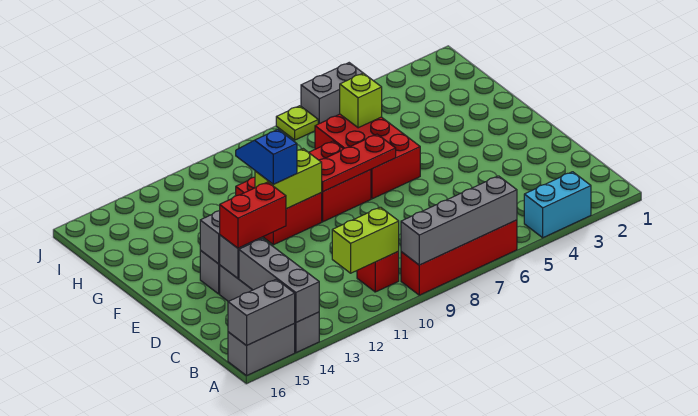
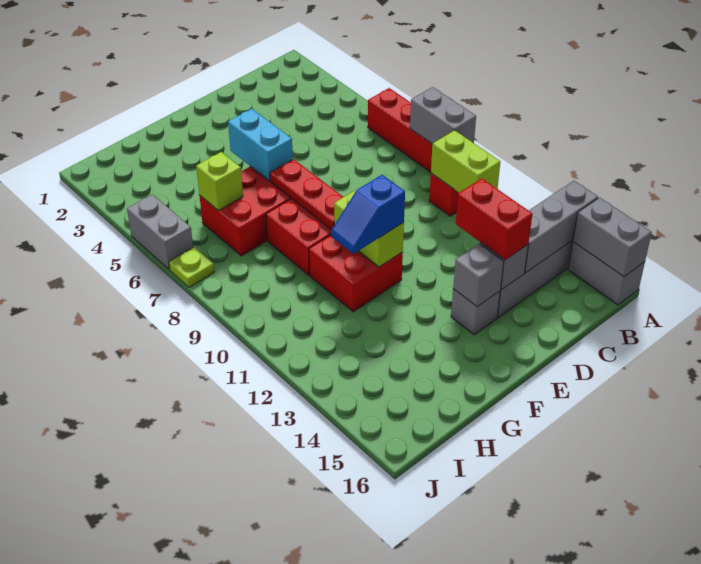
cyan brick A3:A4 level 1 -> cyan brick F5:F6 level 2
grey brick A6:A9 level 2 -> grey brick A8:A9 level 2

